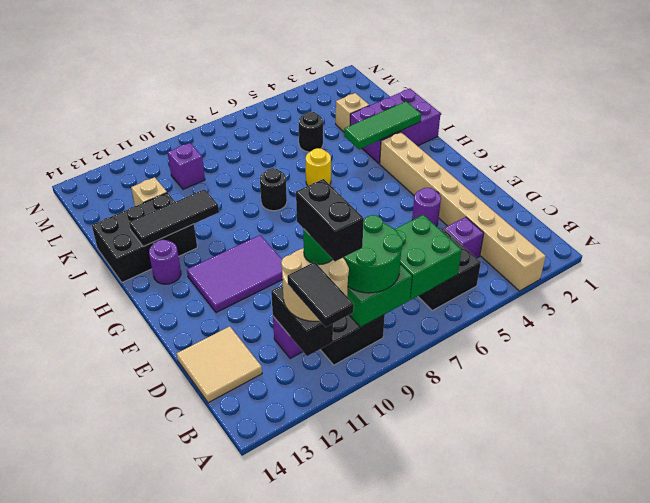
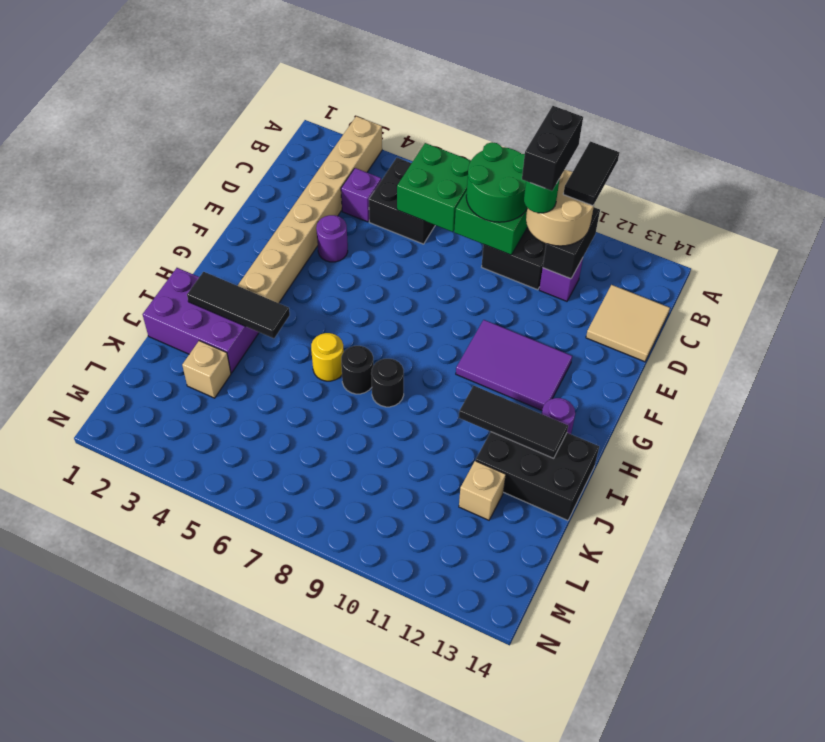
green tile I2:I4 level 2 -> black tile I2:I4 level 2
black round brick K5 level 1 -> black round brick I7 level 1
purple brick L10 level 1 -> none

